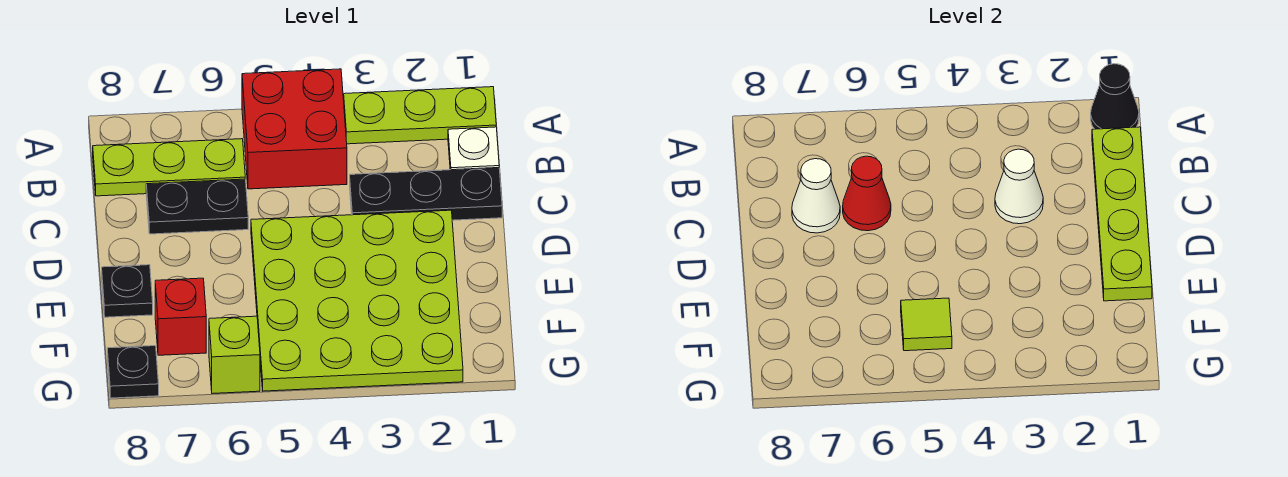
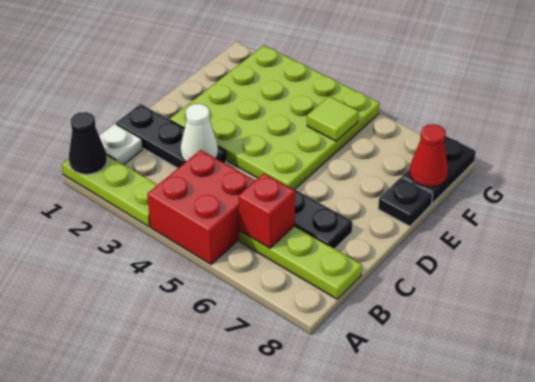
lime plate B1:E1 level 2 -> none
red cone C6 level 2 -> red cone F8 level 2
white cone C7 level 2 -> none
red brick F7 level 1 -> red brick B6 level 2
lime brick G6 level 1 -> none
black plate G8 level 1 -> black plate F8:G8 level 1

